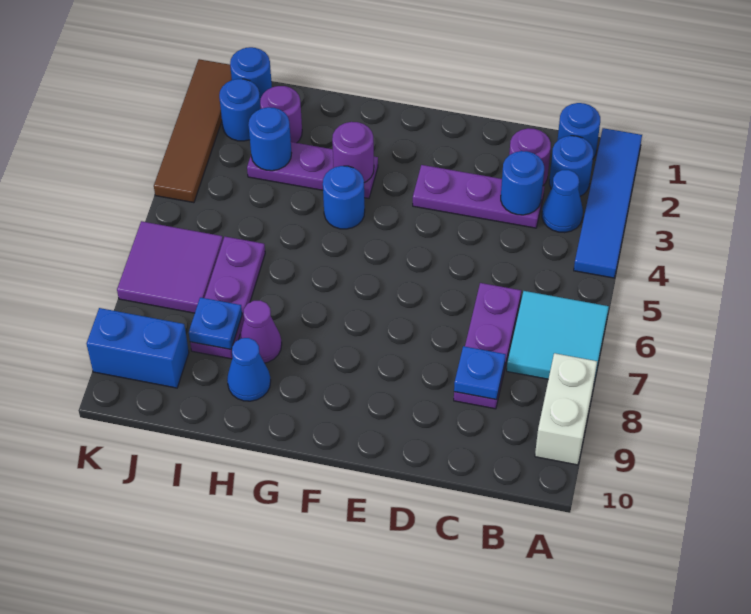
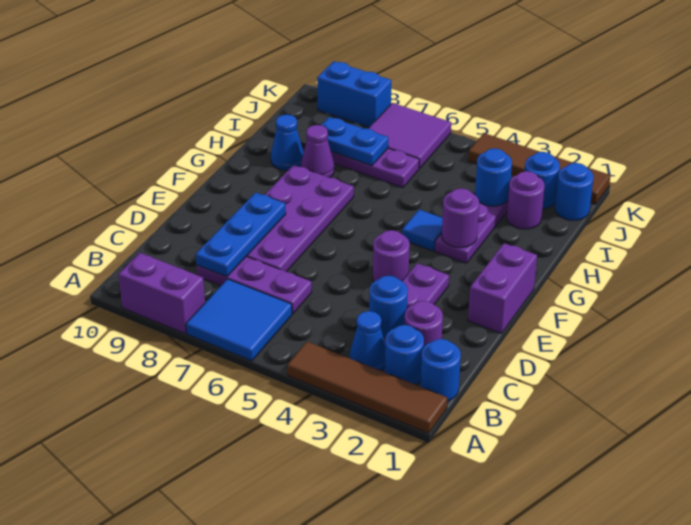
blue tile A1:A4 level 1 -> brown tile A1:A4 level 1
cyan tile A6:B7 level 1 -> blue tile A6:B7 level 1
white brick A8:A9 level 1 -> purple brick A8:A9 level 1
blue plate C8 level 2 -> blue plate C8:E8 level 2
none -> purple plate D7:G8 level 1
none -> purple brick E1:F1 level 1
none -> purple round brick E4 level 1
blue round brick G4 level 1 -> blue tile G4 level 1
blue plate I8 level 2 -> blue plate I7:I8 level 2
blue brick J9:K9 level 1 -> blue brick K8:K9 level 1

